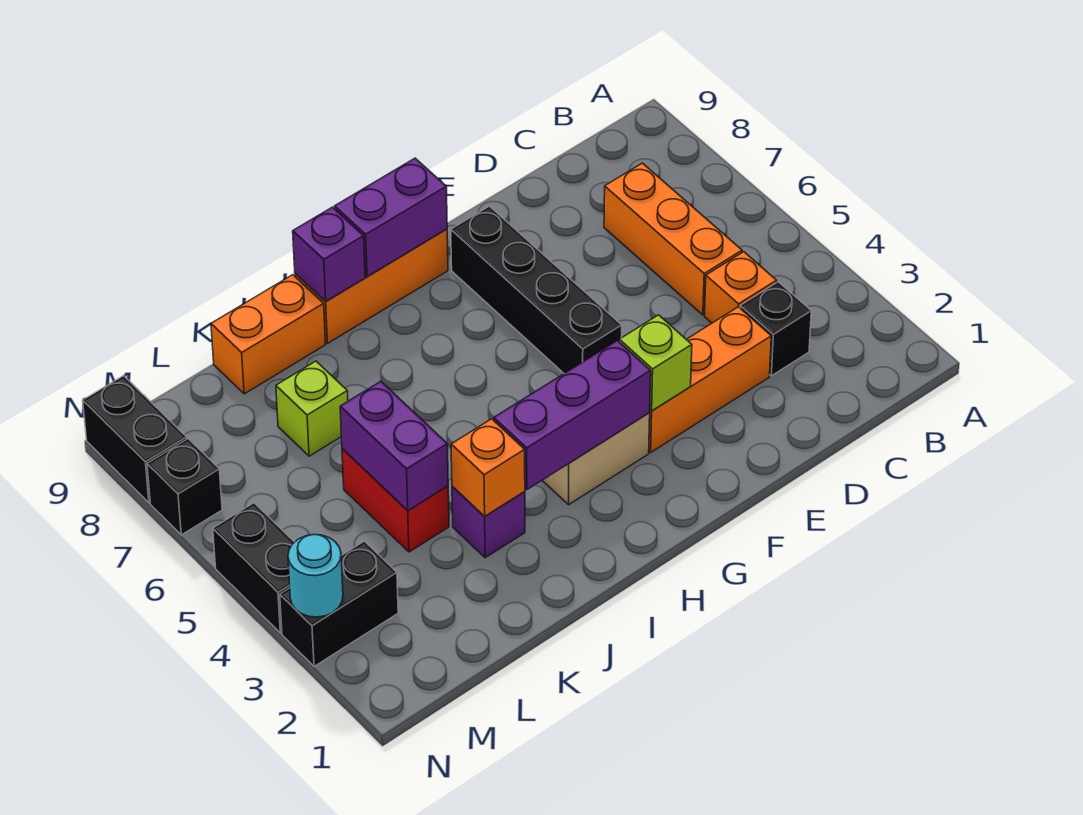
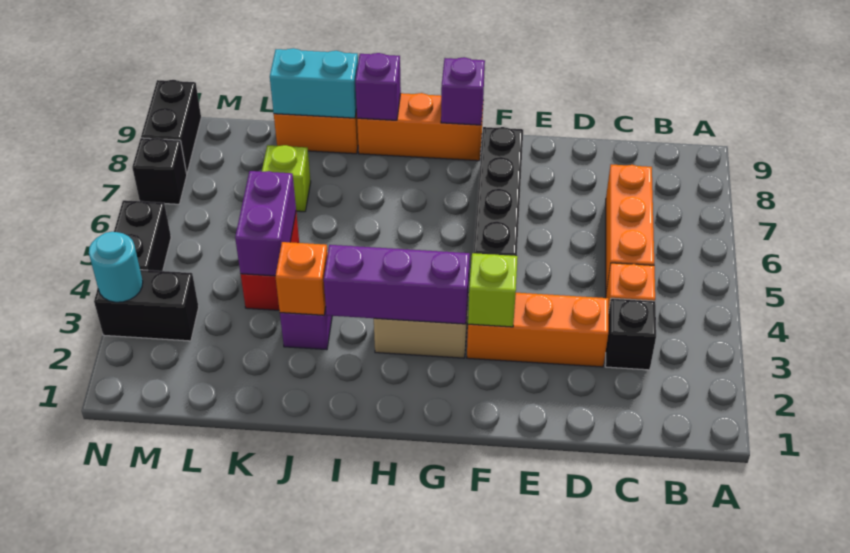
purple brick G9:H9 level 2 -> purple brick G9 level 2
none -> cyan brick J9:K9 level 2

